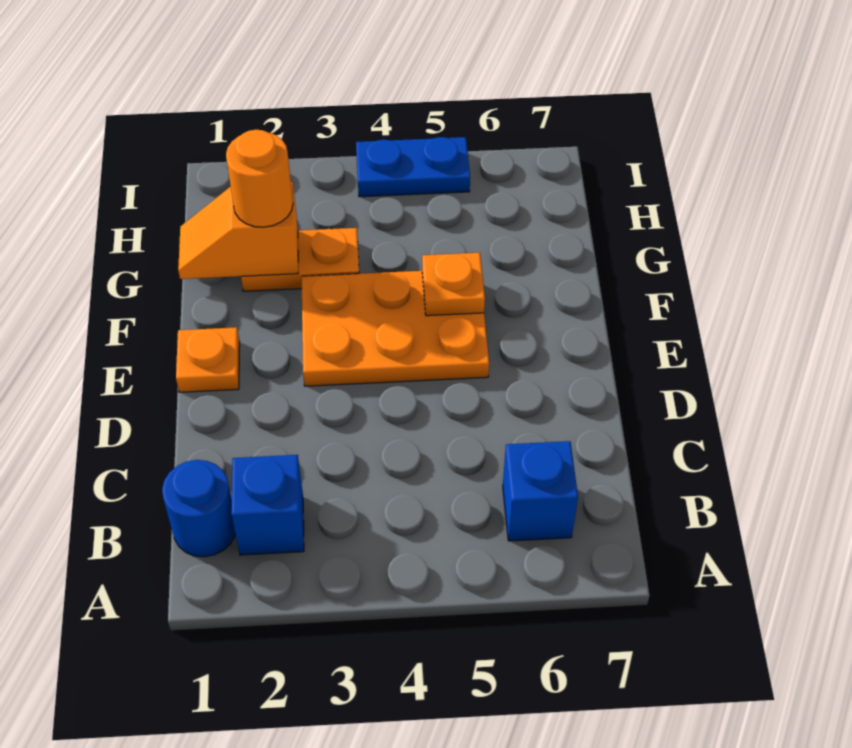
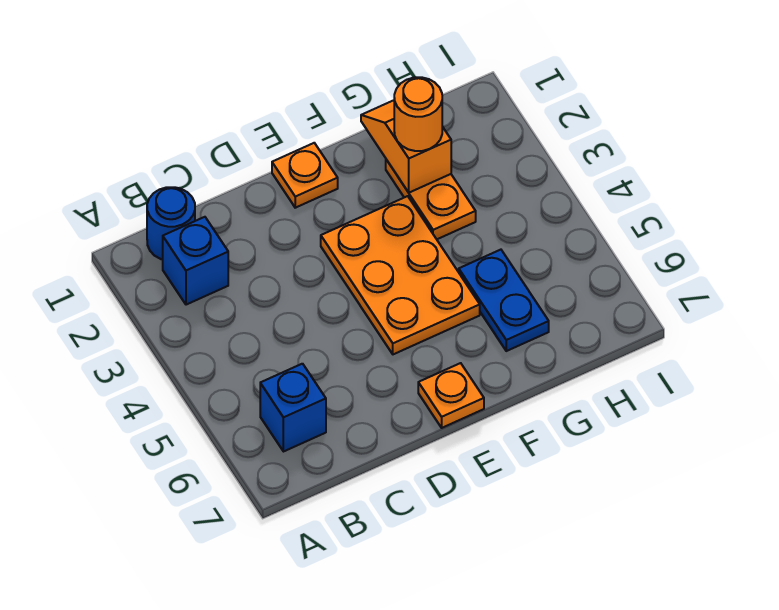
orange plate F5 level 2 -> orange plate E7 level 1
blue plate I4:I5 level 1 -> blue plate G5:G6 level 1

